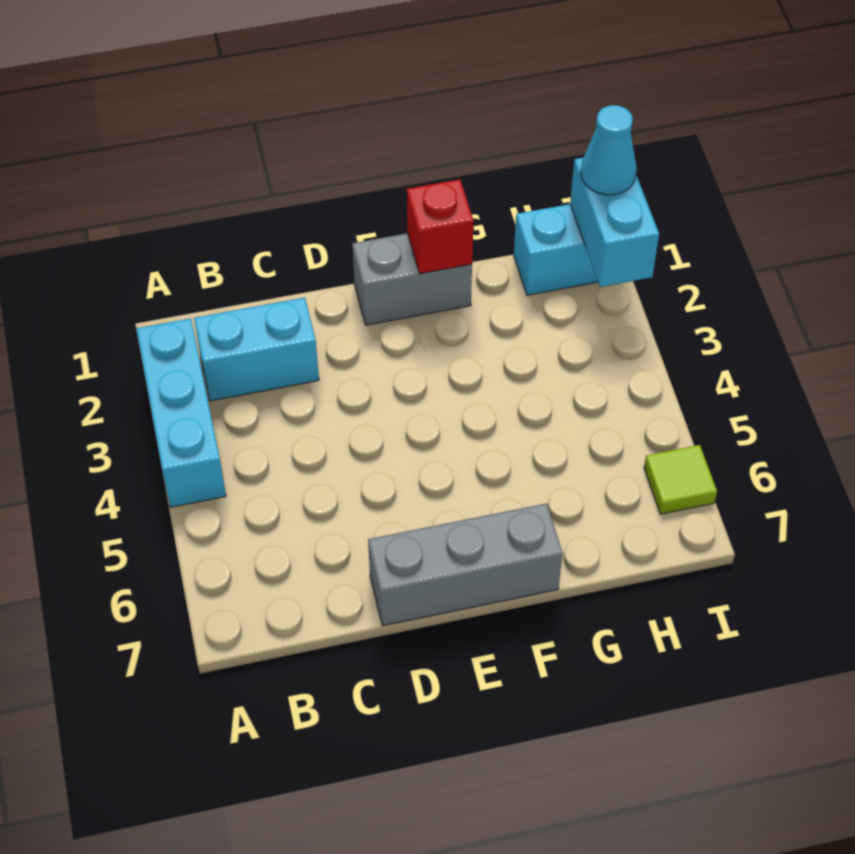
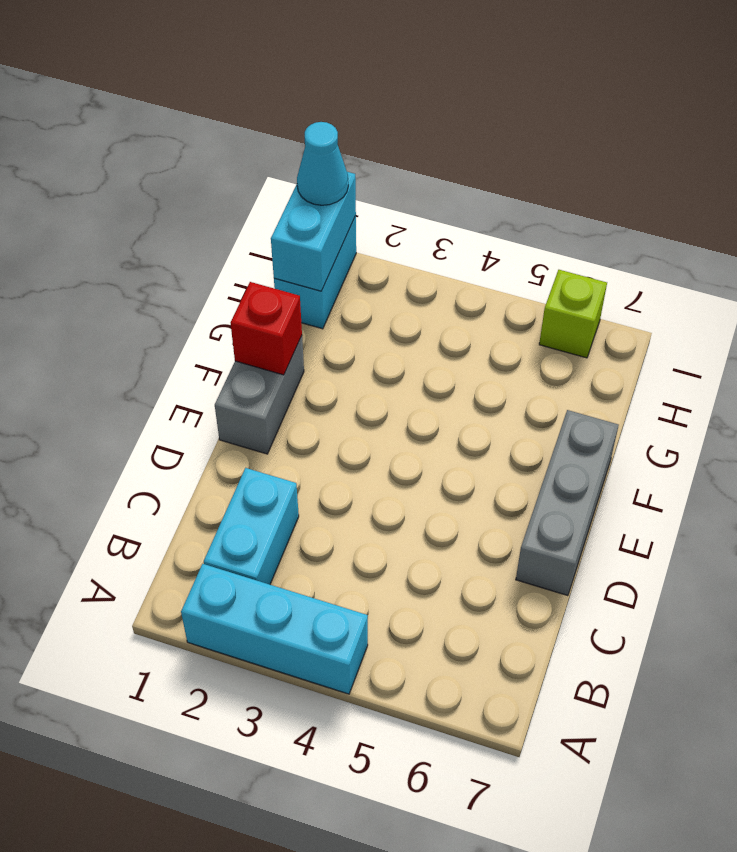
cyan brick I1:I2 level 2 -> cyan brick H1:I1 level 2
lime tile I6 level 1 -> lime brick I6 level 1

